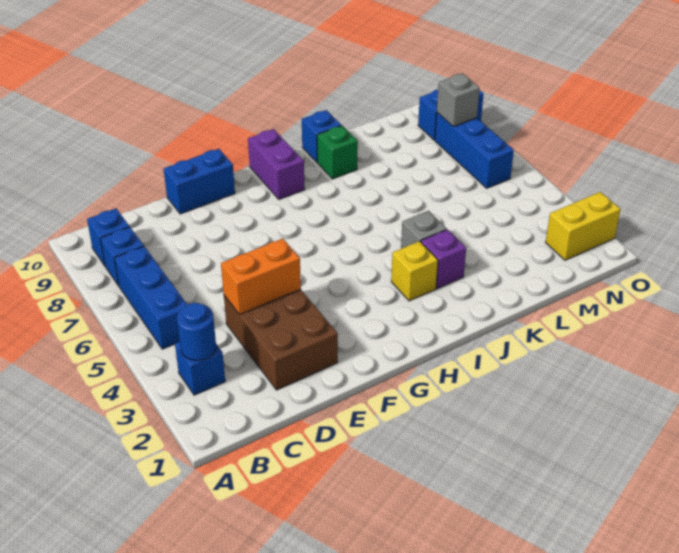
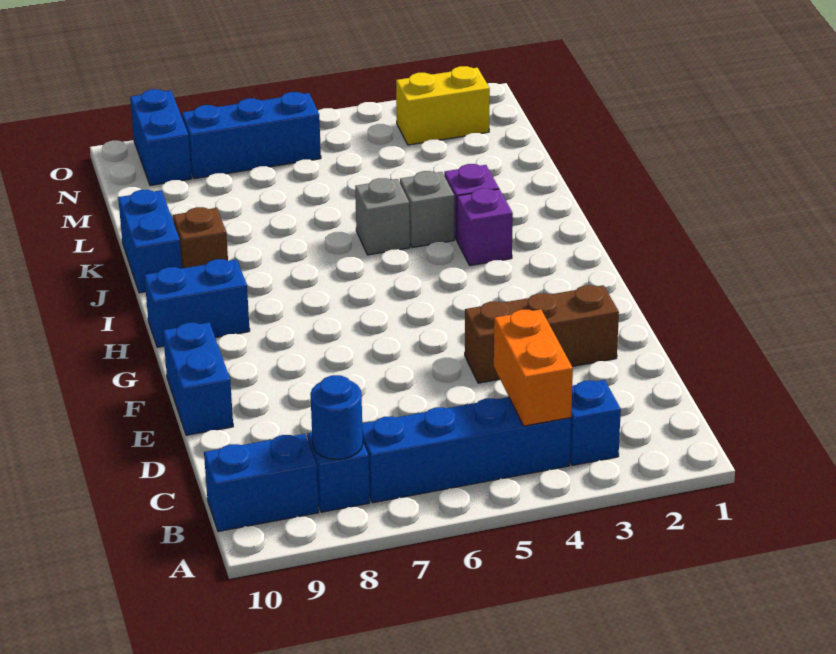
blue round brick B3 level 2 -> blue round brick B8 level 2
blue brick B5:B7 level 1 -> blue brick B4:B7 level 1
blue brick B9 level 1 -> blue brick B9:B10 level 1
brown brick D2:E4 level 1 -> brown brick E2:E4 level 1
orange brick D4:E4 level 2 -> orange brick B4:C4 level 2
purple brick H9:H10 level 1 -> blue brick H9:H10 level 1
yellow brick I3 level 1 -> purple brick I3 level 1
green brick J9 level 1 -> brown brick J9 level 1
blue brick J10 level 1 -> blue brick J10:K10 level 1
yellow brick N2:O2 level 1 -> yellow brick N2:N3 level 1
grey brick N8 level 2 -> grey brick J5 level 1

